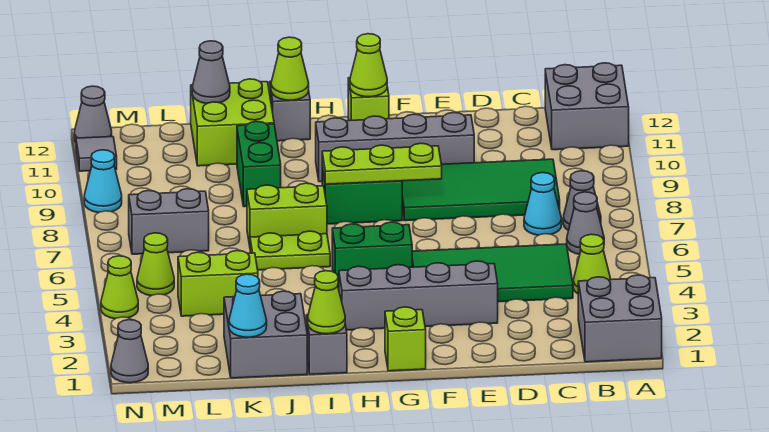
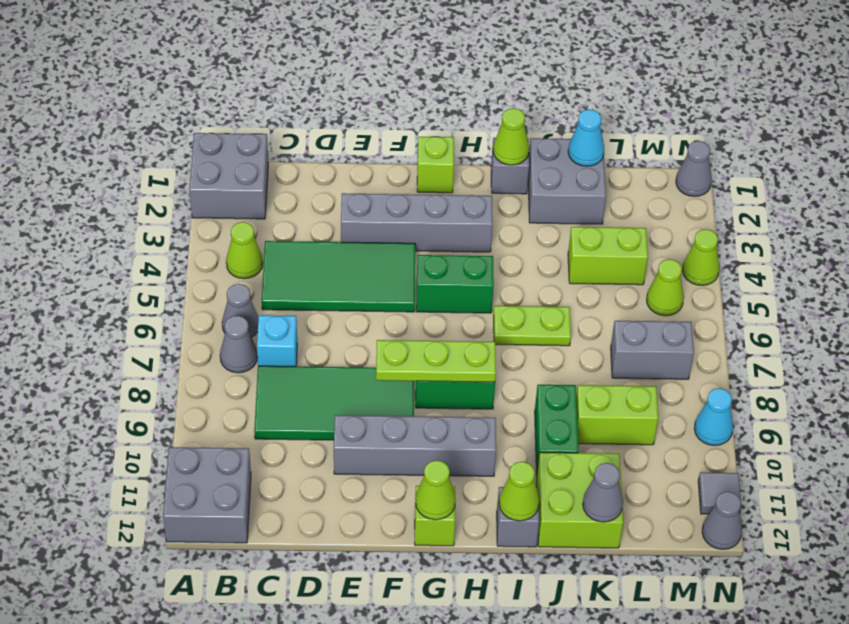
cyan cone C7 level 1 -> cyan brick C7 level 1
lime brick I7:J7 level 1 -> lime brick K9:L9 level 1

